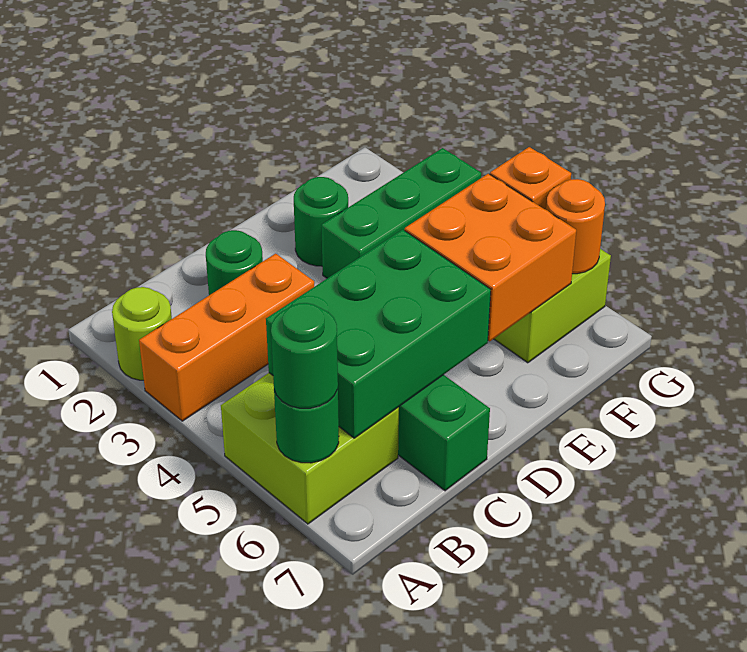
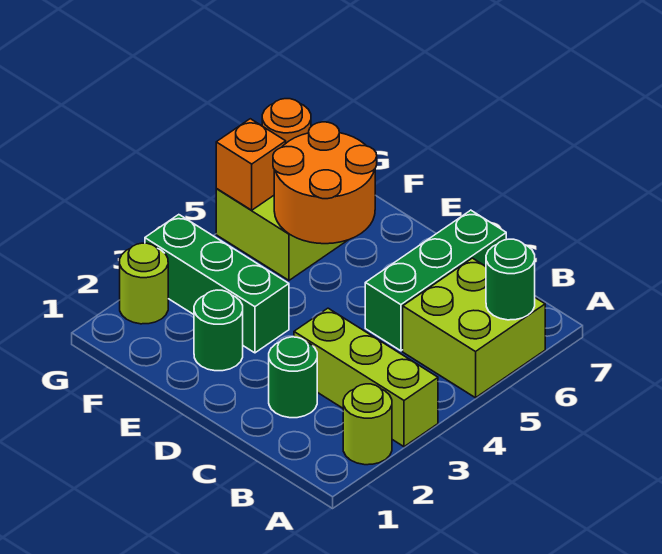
orange brick A3:C3 level 1 -> lime brick A3:C3 level 1
green round brick A6 level 3 -> none
green brick B5:D6 level 2 -> none
orange brick E5:F6 level 2 -> orange round brick E5:F6 level 2
none -> lime round brick G2 level 1

